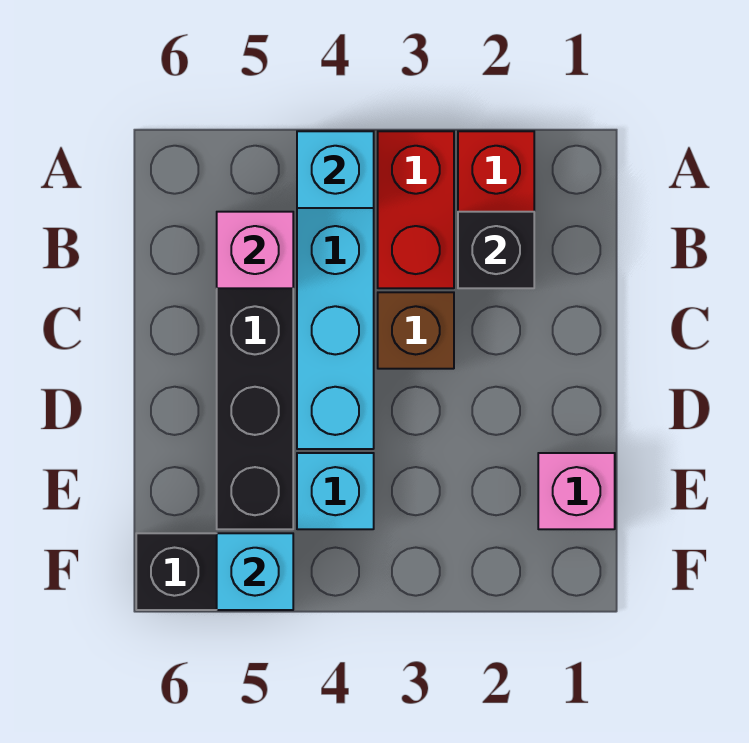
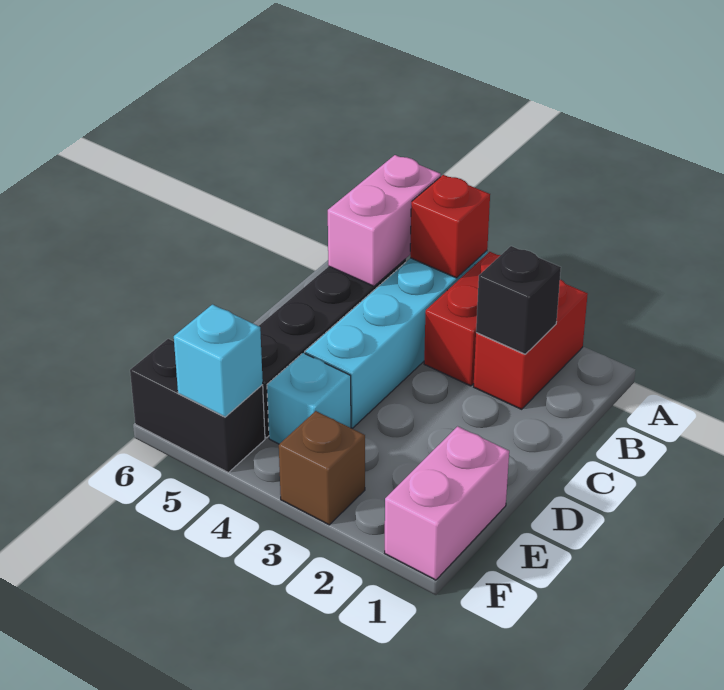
cyan brick A4 level 2 -> red brick A4 level 2
pink brick B5 level 2 -> pink brick A5:B5 level 2
brown brick C3 level 1 -> brown brick F3 level 1
pink brick E1 level 1 -> pink brick E1:F1 level 1

